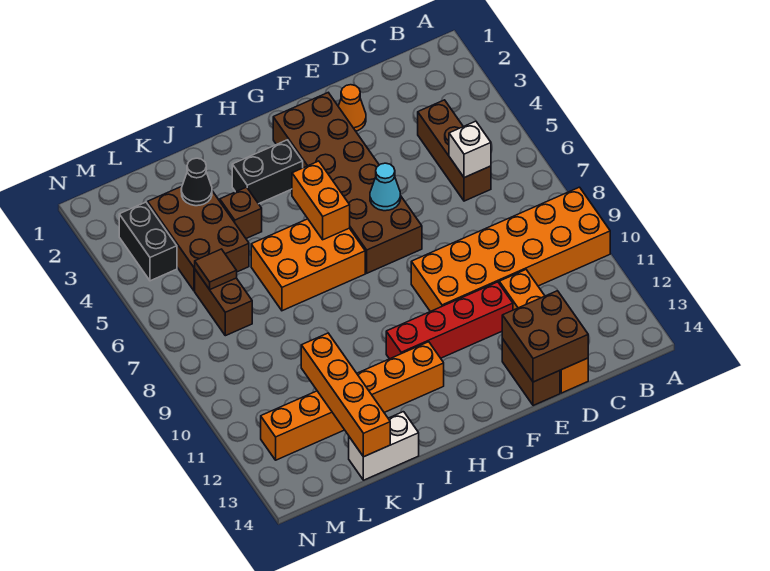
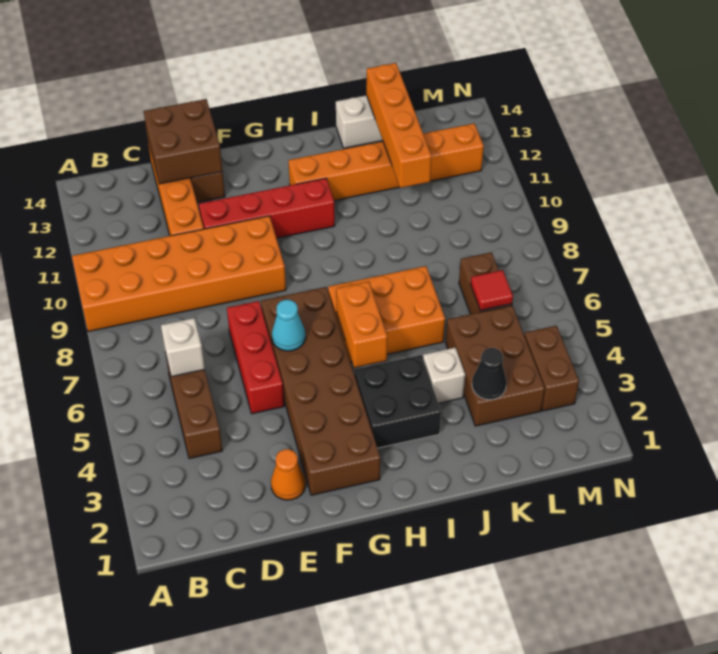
none -> red brick E5:E7 level 1
black brick H3:I3 level 1 -> black brick H3:I4 level 1
brown brick J4 level 1 -> white brick J4 level 1
brown tile L6 level 2 -> red tile L6 level 2
black brick M3:M4 level 1 -> brown brick M3:M4 level 1

